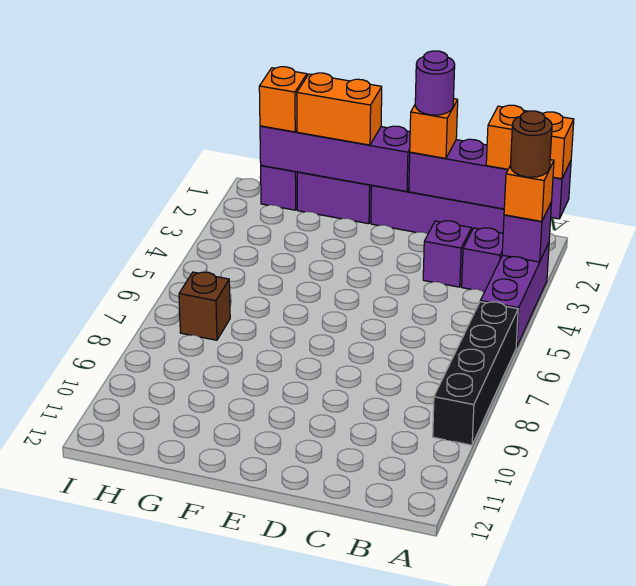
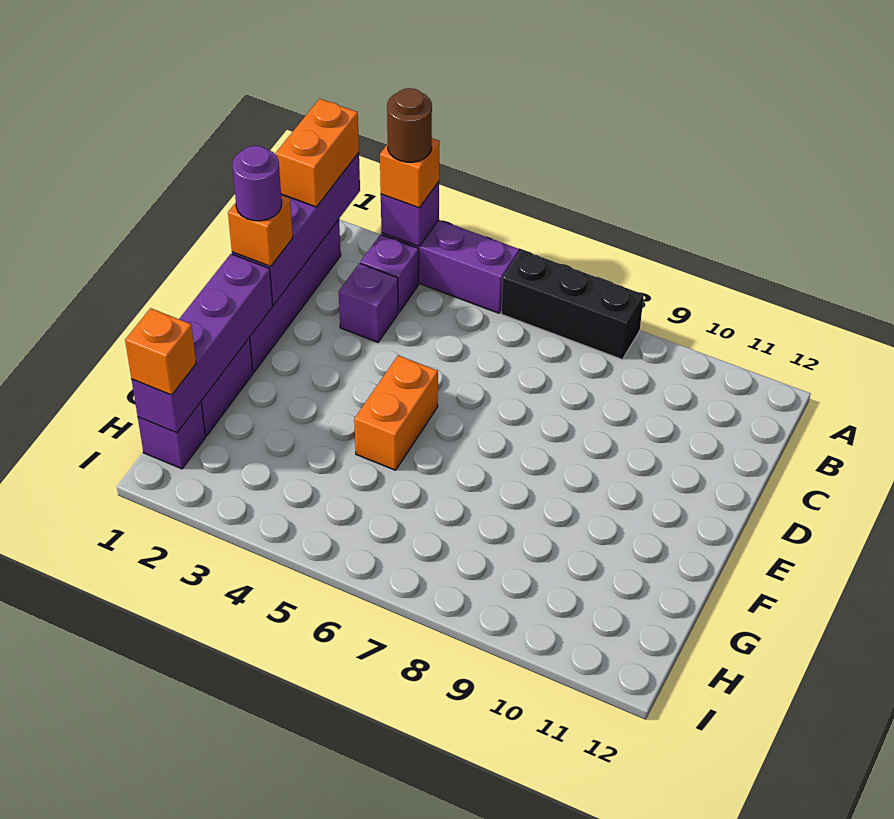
black brick A6:A9 level 1 -> black brick A6:A8 level 1
orange brick F1:G1 level 3 -> orange brick E5:F5 level 1
brown brick H7 level 1 -> none

